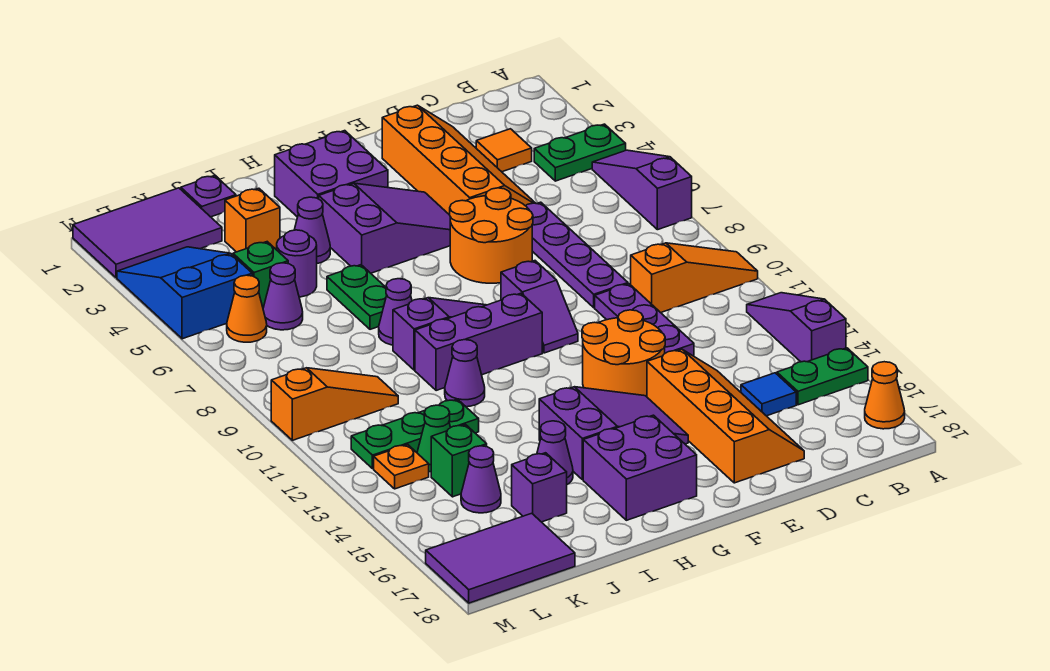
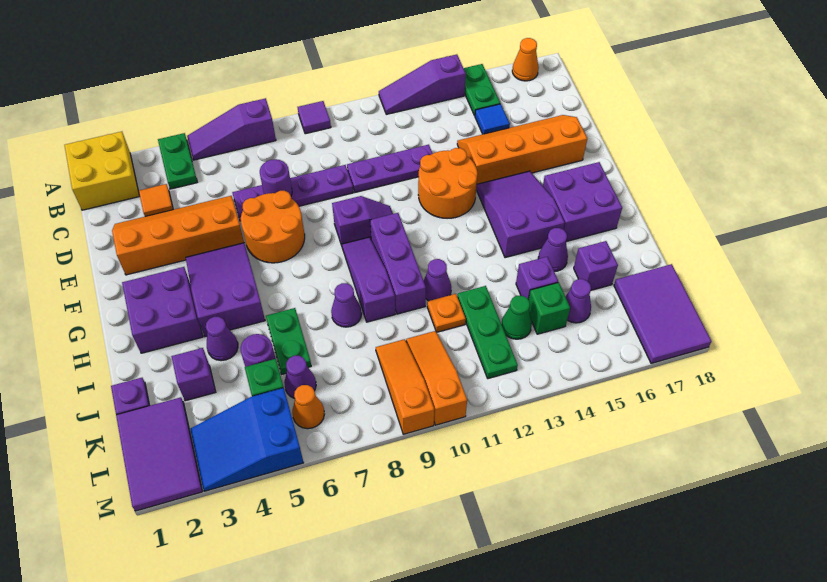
none -> yellow brick A1:B2 level 1
none -> purple tile A9 level 1
orange slope A10:C10 level 1 top C -> orange slope K9:M9 level 1 top M
none -> purple round brick D7 level 2
green plate I6:I7 level 1 -> green plate I6:J6 level 1
orange brick J3 level 1 -> purple brick J3 level 1
none -> purple brick J14 level 1
orange plate L13 level 1 -> orange plate J11 level 1

